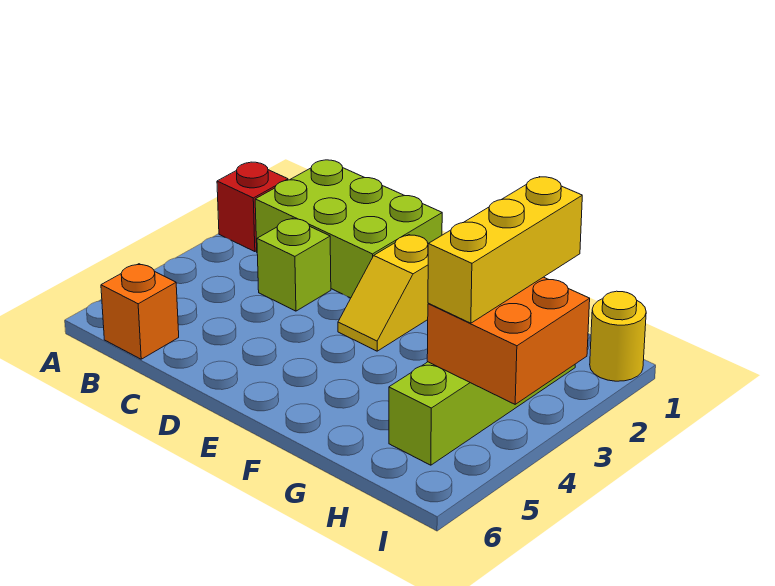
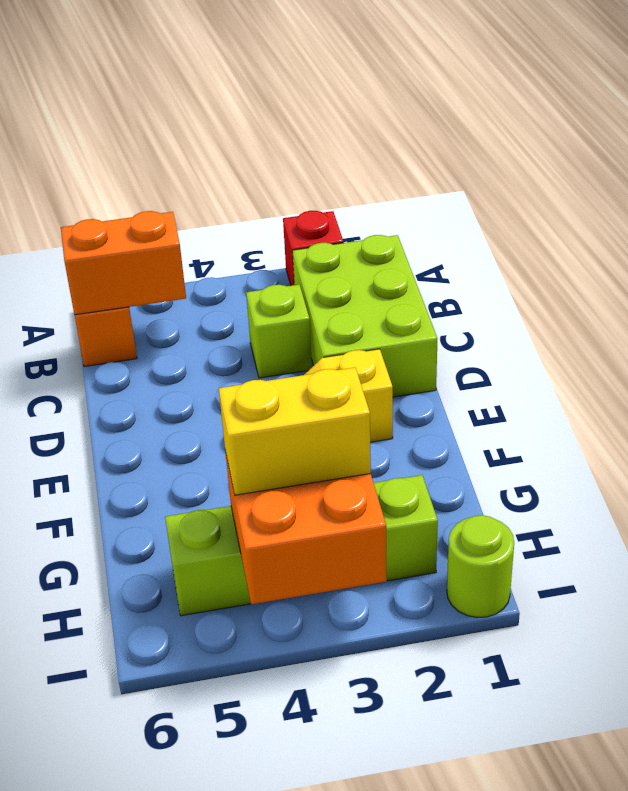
none -> orange brick B5:B6 level 2
yellow brick H2:H4 level 3 -> yellow brick H3:H4 level 3
yellow round brick I1 level 1 -> lime round brick I1 level 1

